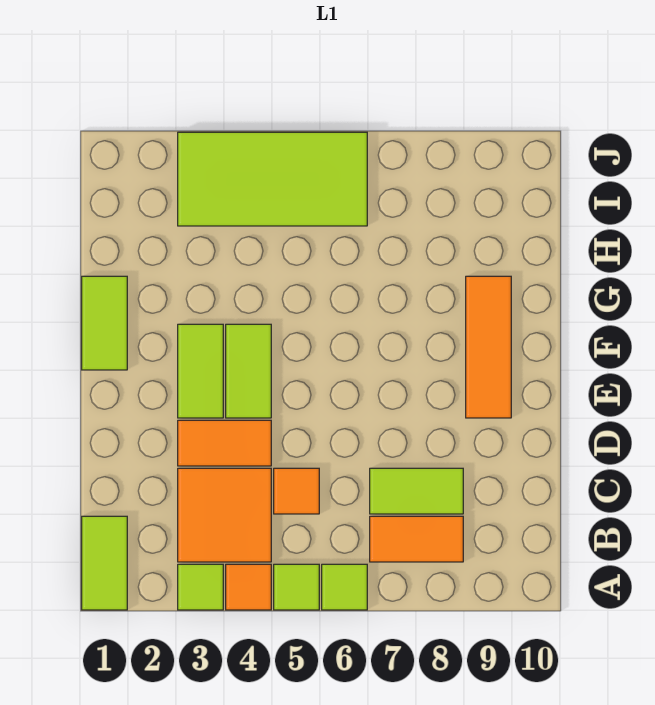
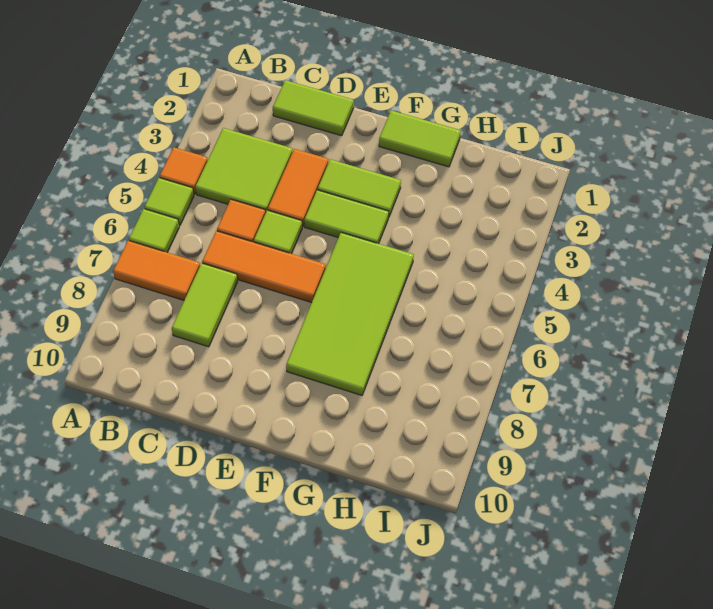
lime tile A1:B1 level 1 -> lime tile C1:D1 level 1
lime tile A3 level 1 -> lime tile D5 level 1
orange tile B3:C4 level 1 -> lime tile B3:C4 level 1
orange tile B7:B8 level 1 -> orange tile A7:B7 level 1
orange tile E9:G9 level 1 -> orange tile C6:E6 level 1
lime tile I3:J6 level 1 -> lime tile F5:G8 level 1

